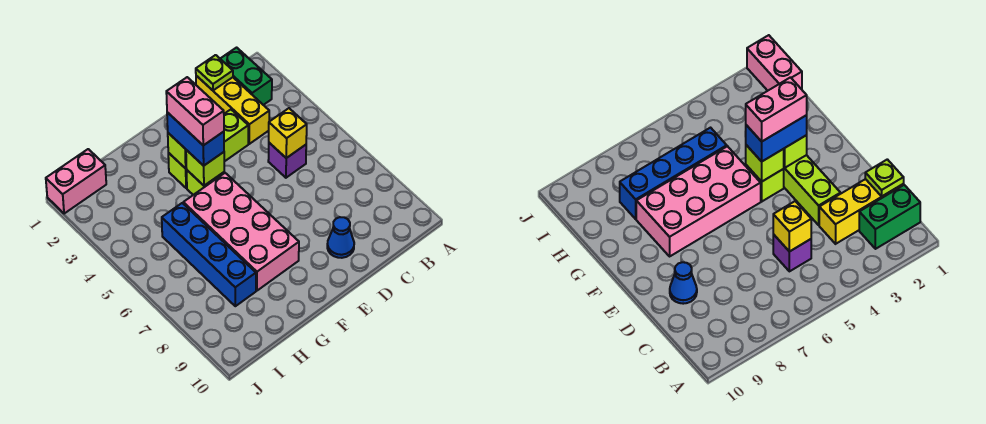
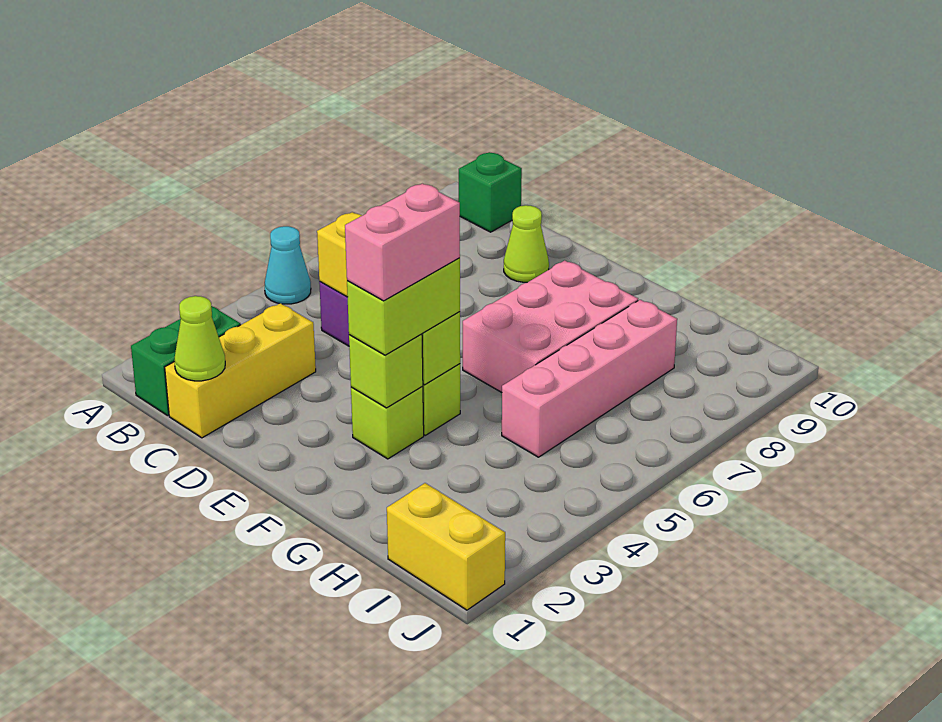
none -> cyan cone A5 level 1
none -> green brick B10 level 1
lime plate C1 level 2 -> lime cone C1 level 2
lime brick D3:F3 level 1 -> lime brick F3 level 1
blue cone D9 level 1 -> lime cone D9 level 1
blue brick F3:F4 level 3 -> lime brick F3:F4 level 3
pink brick F5:G8 level 1 -> pink brick F6:G8 level 1
blue brick H5:H8 level 1 -> pink brick H5:H8 level 1
pink brick I1:J1 level 1 -> yellow brick I1:J1 level 1

